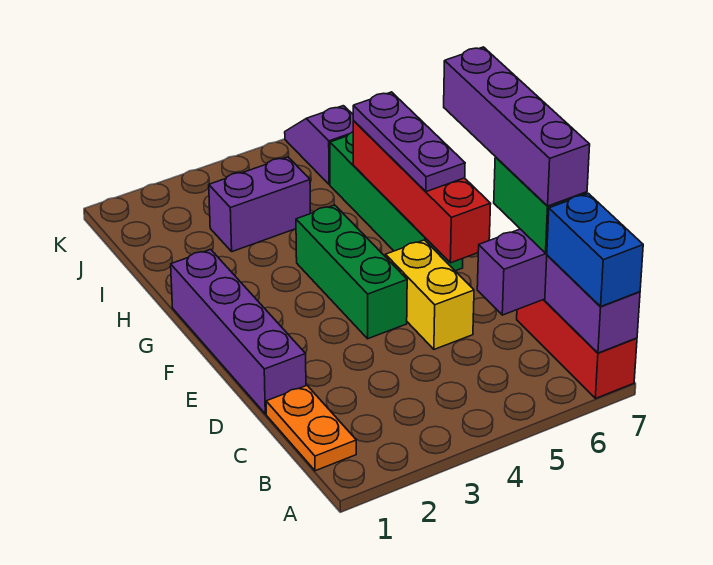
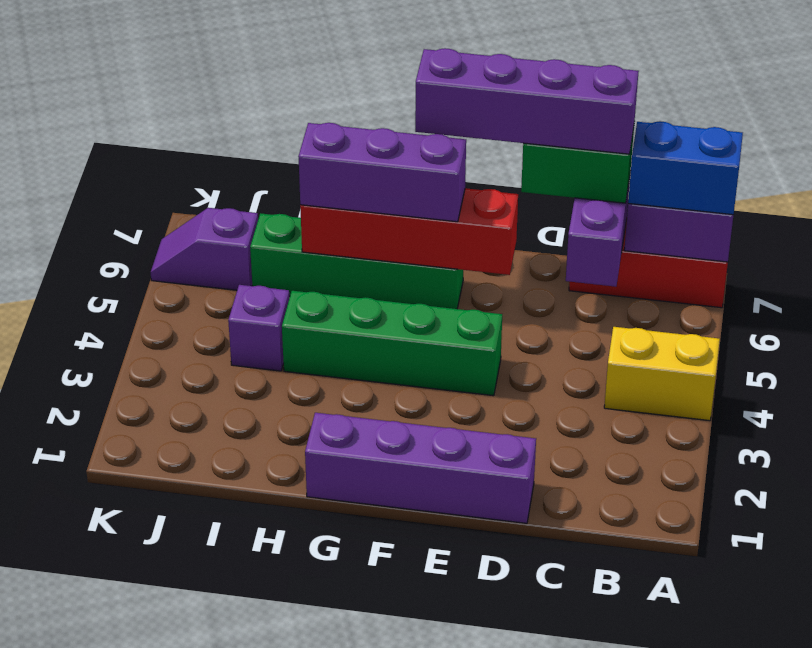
orange plate B1:C1 level 1 -> none
yellow brick D5:E5 level 1 -> yellow brick A4:B4 level 1
green brick E4:G4 level 1 -> green brick E4:H4 level 1
purple plate F6:H6 level 3 -> purple brick F6:H6 level 3
purple brick I3:I4 level 1 -> purple brick I4 level 1

